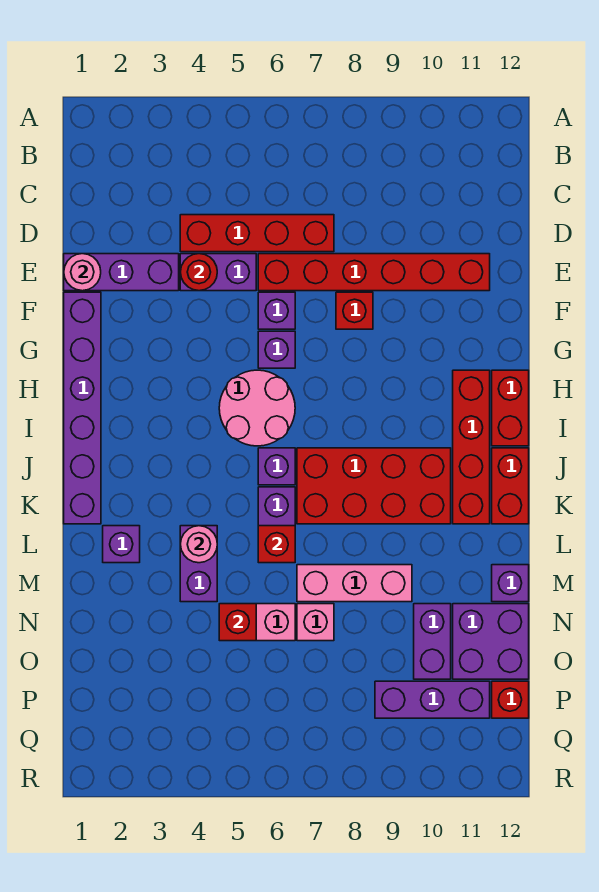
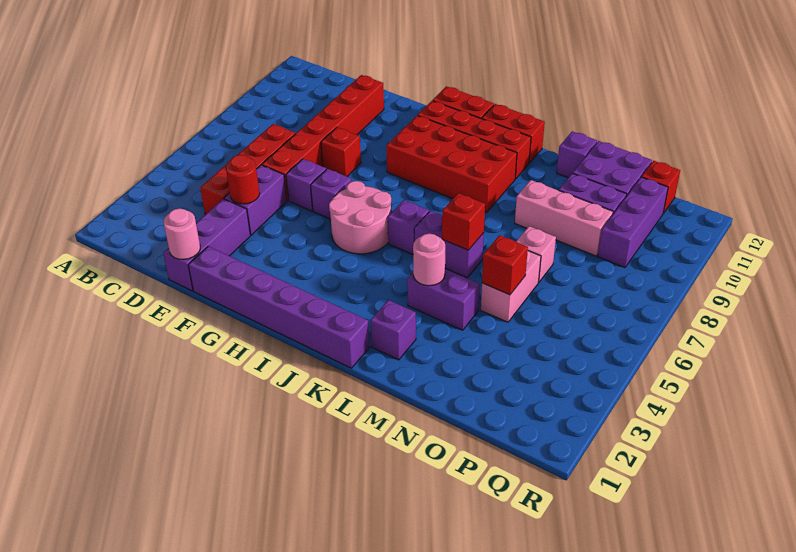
red brick J7:K10 level 1 -> red brick H9:K10 level 1
pink brick M7:M9 level 1 -> pink brick M9:O9 level 1

